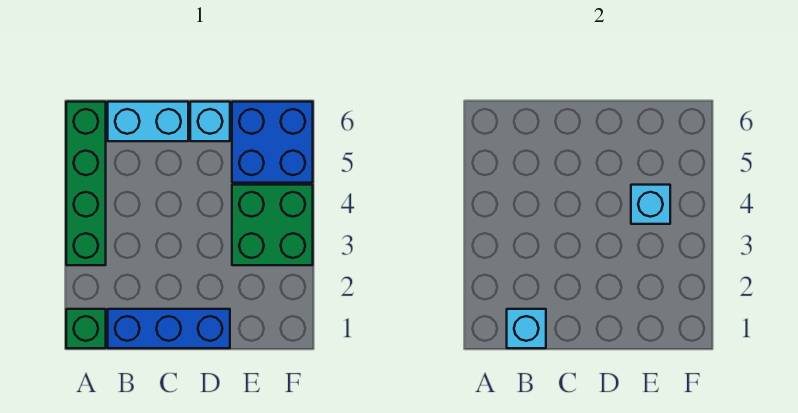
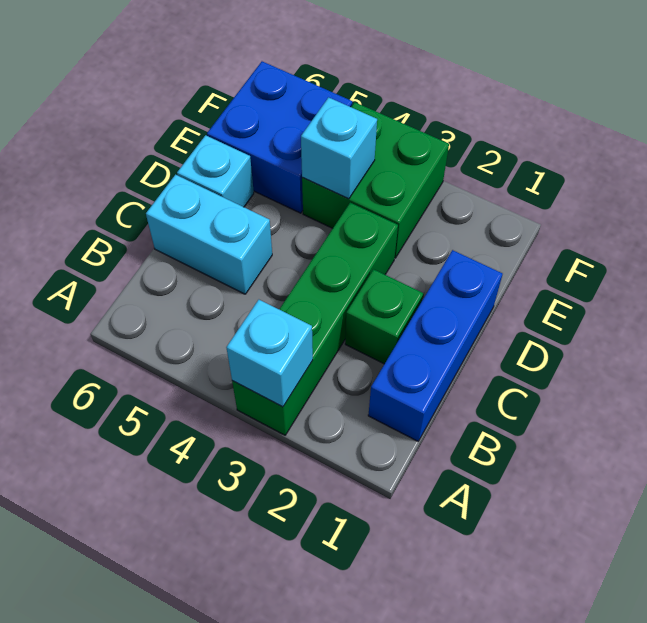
green brick A1 level 1 -> green brick C2 level 1
green brick A3:A6 level 1 -> green brick A3:D3 level 1
cyan brick B1 level 2 -> cyan brick A3 level 2
cyan brick B6:C6 level 1 -> cyan brick C5:C6 level 1

